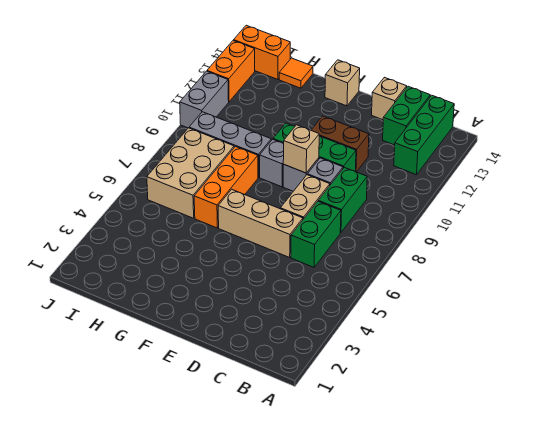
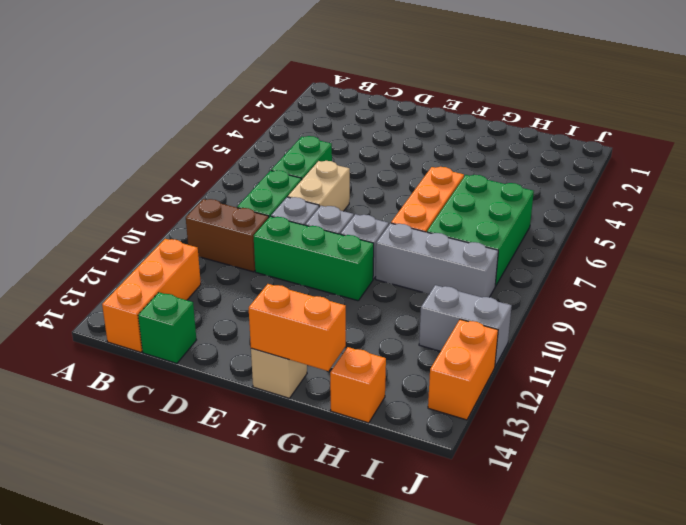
green brick B12:B14 level 1 -> orange brick B12:B14 level 1
green brick C13:C14 level 1 -> green brick C14 level 1
tan brick D6:F6 level 1 -> none
brown brick D11:E11 level 1 -> brown brick B10:C10 level 1
tan brick D14 level 1 -> none
tan brick E9 level 2 -> none
tan brick H6:I8 level 1 -> green brick H6:I8 level 1
orange tile H14 level 1 -> orange brick H14 level 1
orange brick I14:J14 level 1 -> orange brick F14:G14 level 2
grey brick J10:J11 level 1 -> grey brick I11:J11 level 1

